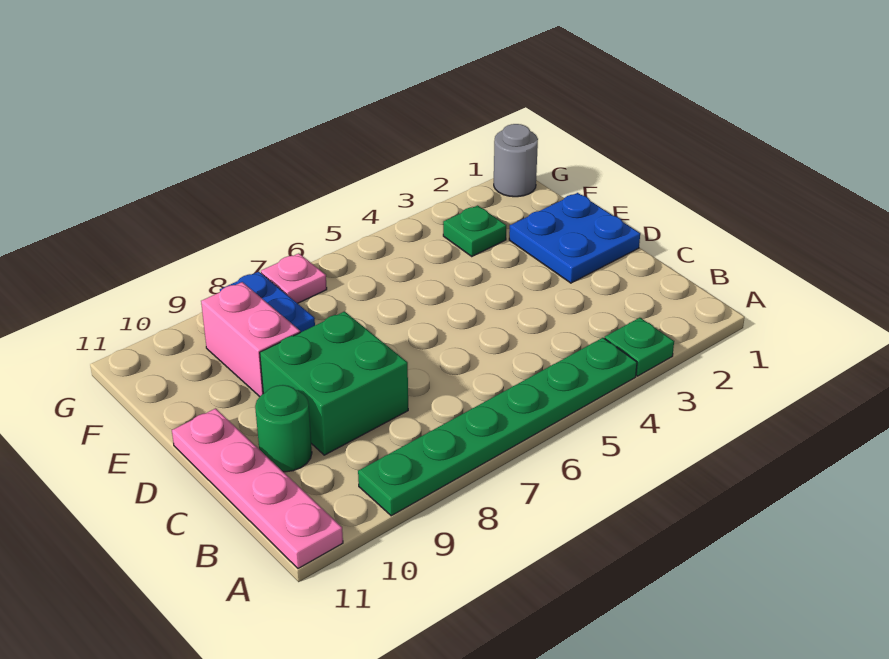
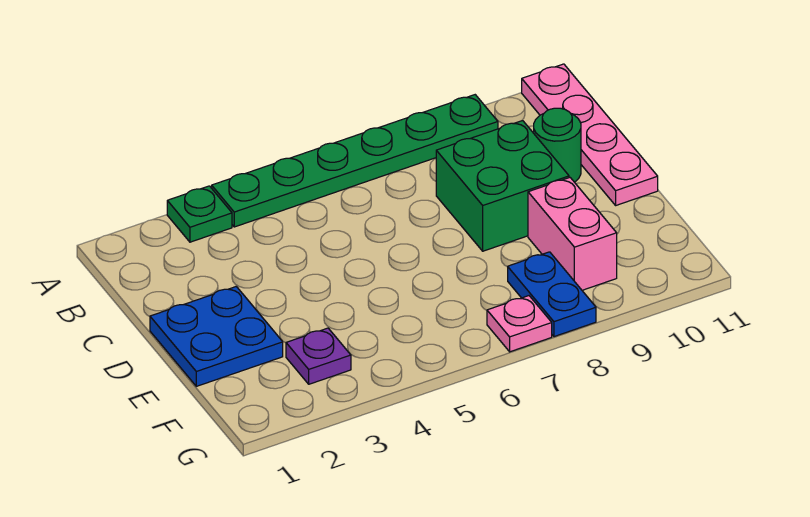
green plate F3 level 1 -> purple plate F3 level 1
grey round brick G1 level 1 -> none

